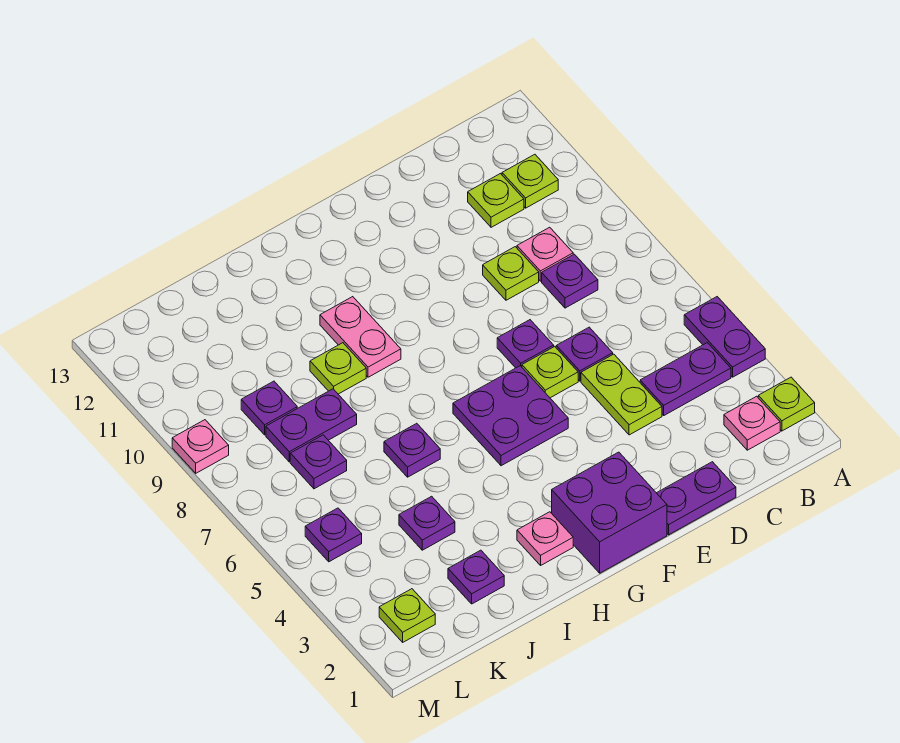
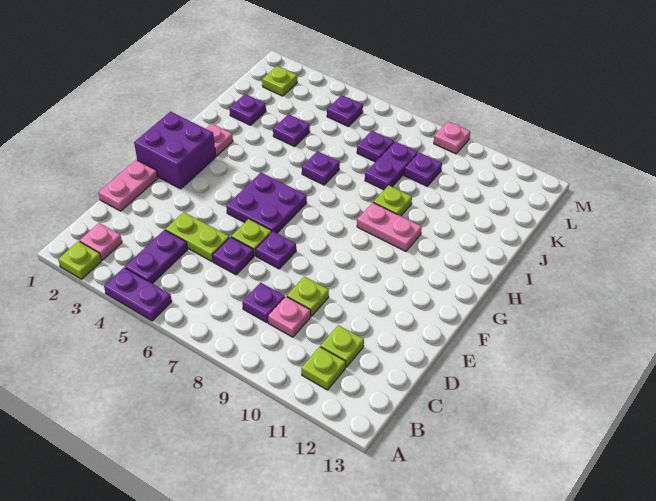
purple plate D1:E1 level 1 -> pink plate D1:E1 level 1

